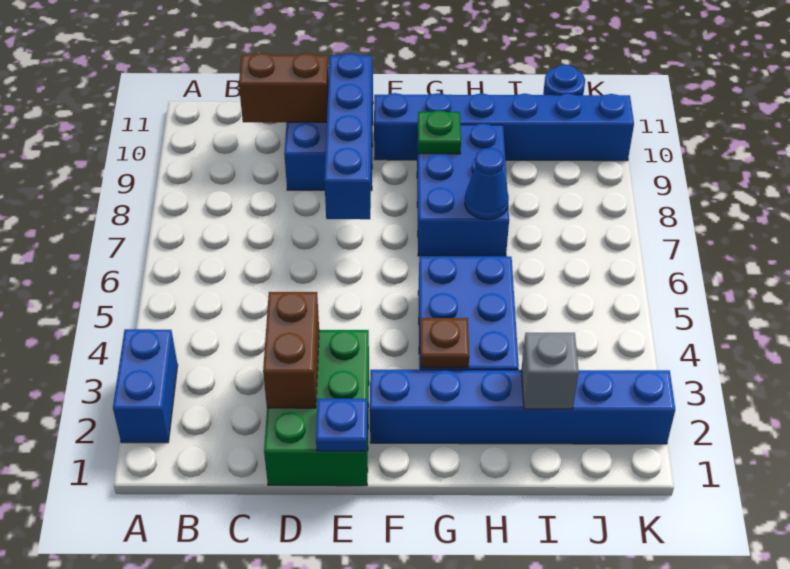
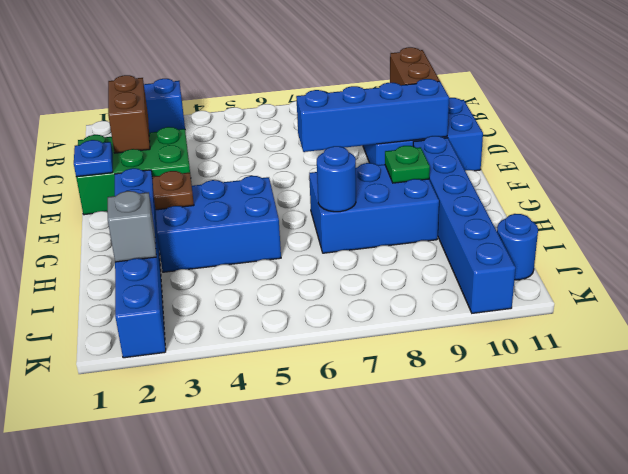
brown brick D2:D3 level 2 -> brown brick C2:D2 level 2
blue cone H7 level 2 -> blue round brick H7 level 2

